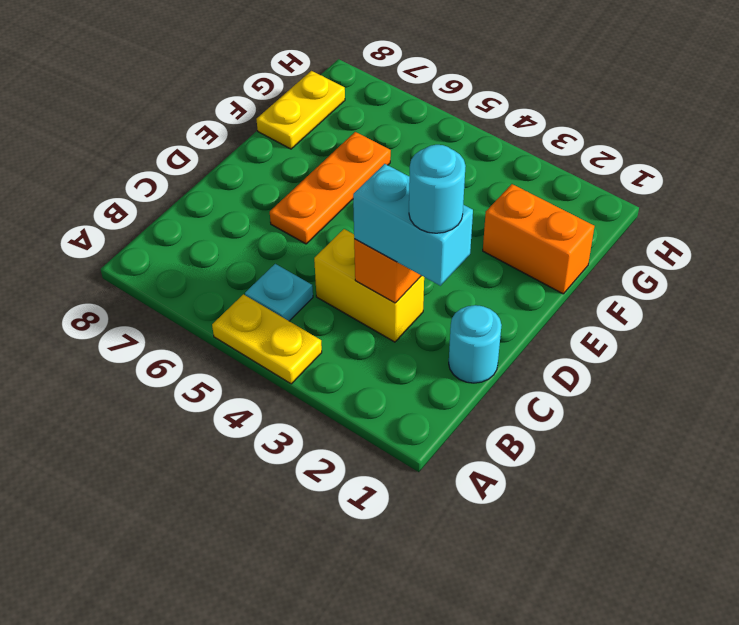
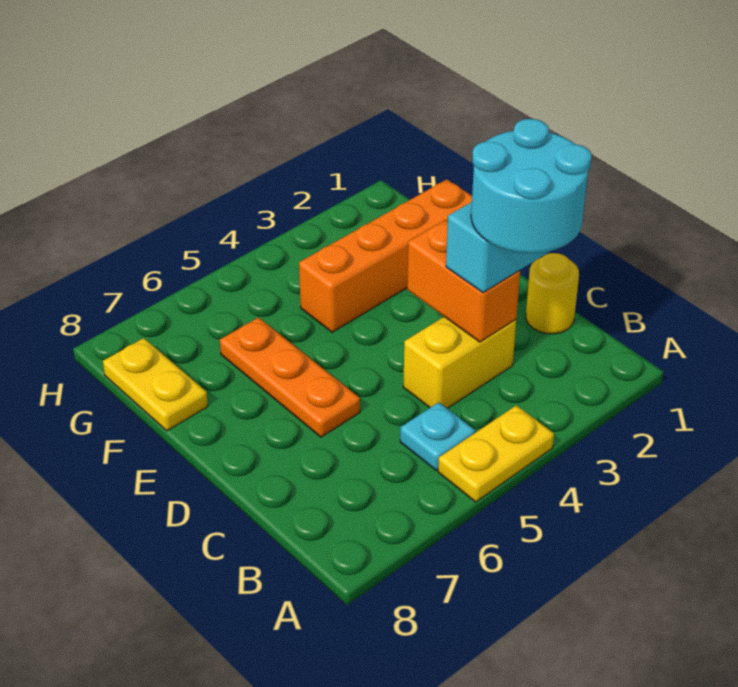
cyan round brick C1 level 1 -> yellow round brick C1 level 1
cyan round brick C2 level 4 -> cyan round brick B2:C3 level 4
orange brick F1:F2 level 1 -> orange brick F1:F4 level 1

